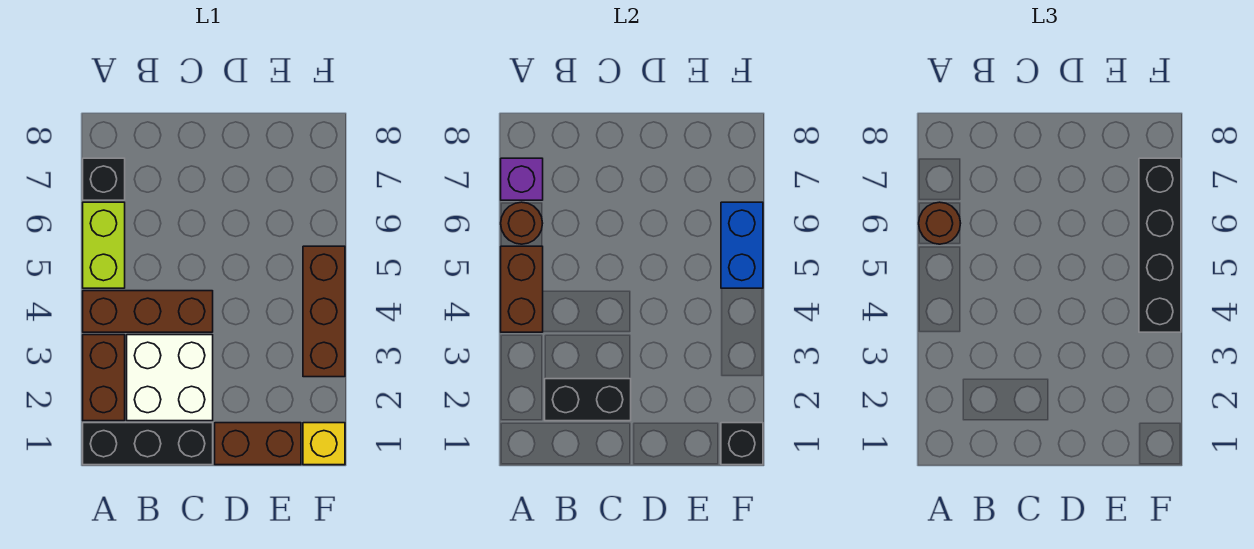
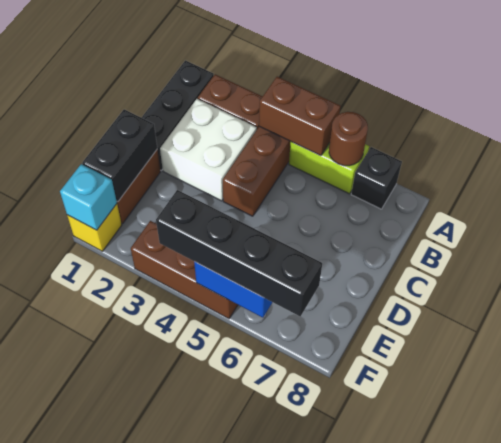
brown round brick A6 level 3 -> none
purple brick A7 level 2 -> none
black brick B2:C2 level 2 -> black brick D1:E1 level 2
black brick F1 level 2 -> cyan brick F1 level 2

